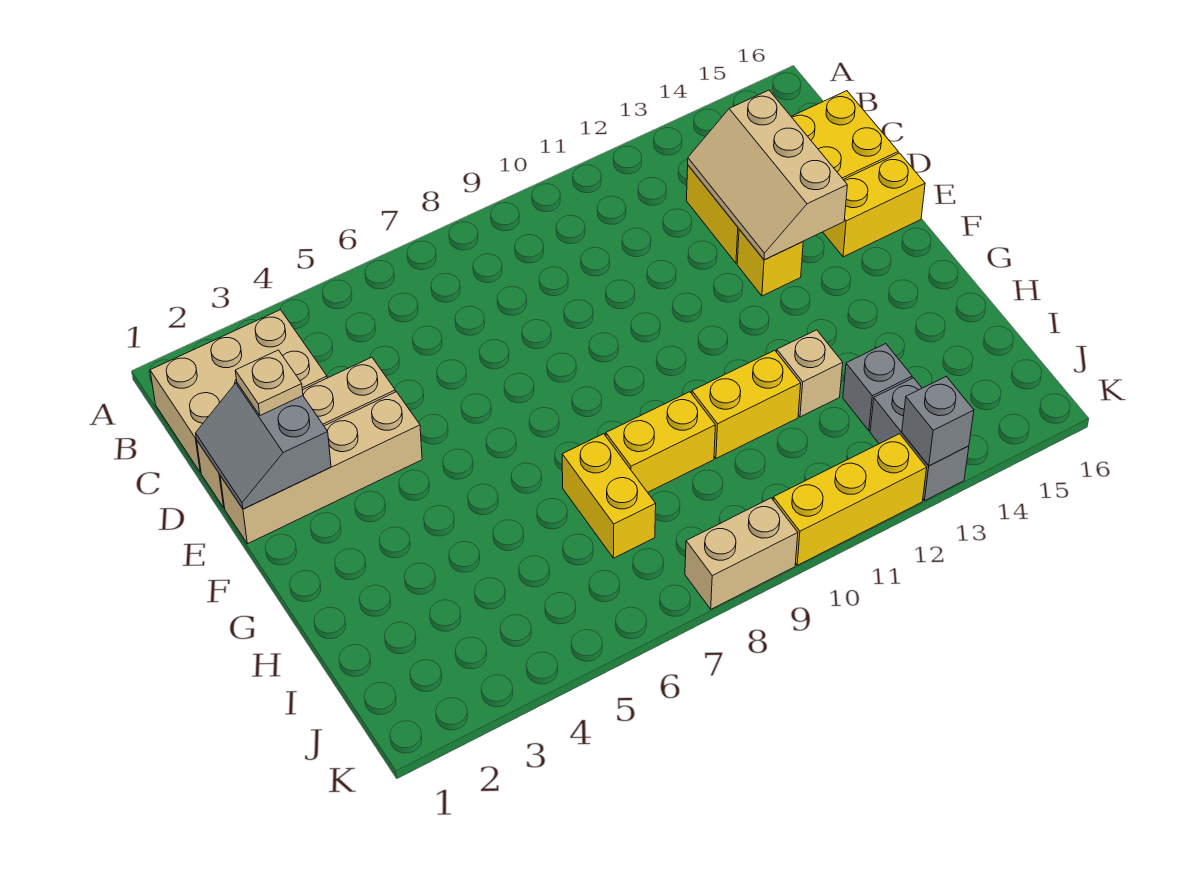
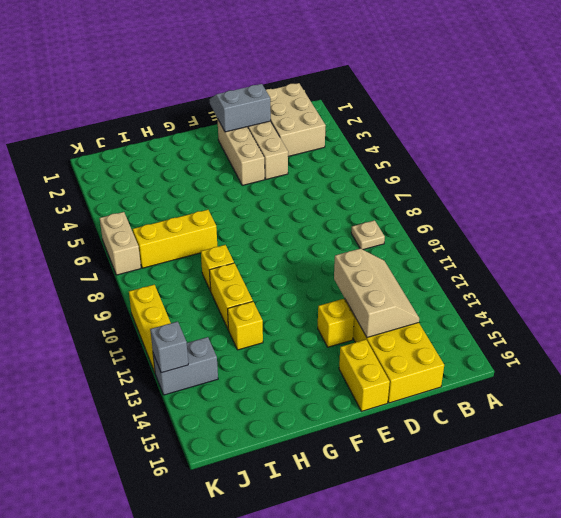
tan slope C13:E14 level 2 top 14 -> tan slope C12:D14 level 2 top D
tan plate D2 level 3 -> tan plate B9 level 1
tan brick E1:E4 level 1 -> tan brick E2:E4 level 1
yellow brick H7:I7 level 1 -> yellow brick H7:J7 level 1
yellow brick H8:H9 level 1 -> yellow brick H9 level 1
tan brick H12 level 1 -> yellow brick H12 level 1
grey brick I13 level 1 -> none
tan brick K8:K9 level 1 -> tan brick K6:K7 level 1

